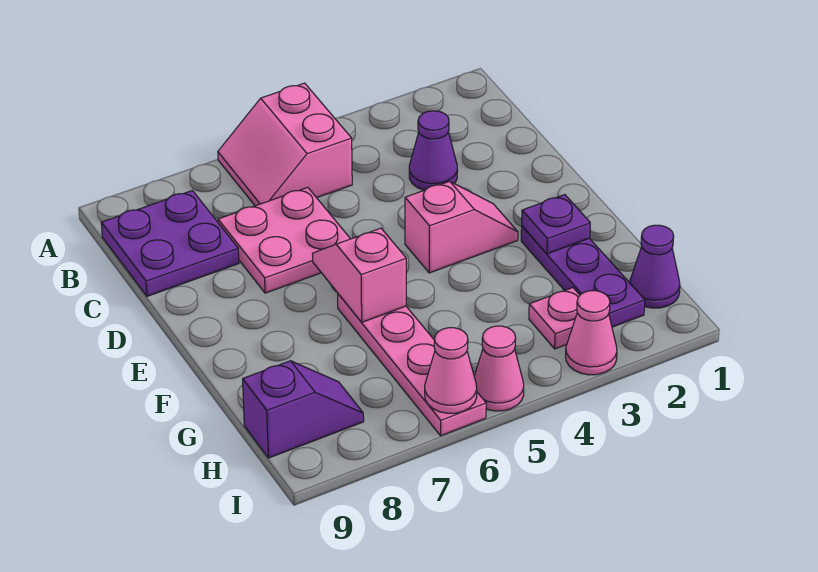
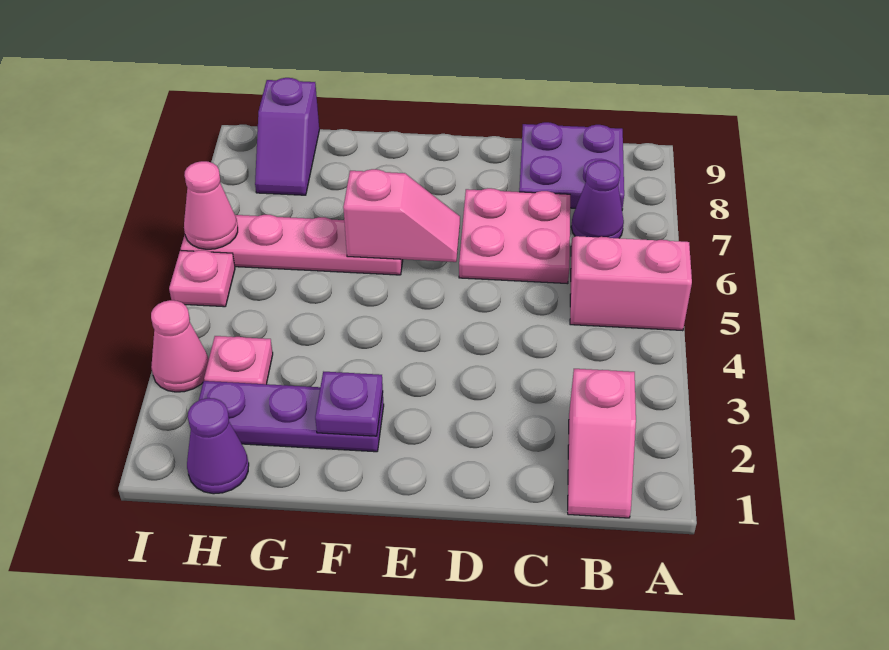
purple cone C3 level 1 -> purple cone B7 level 1
pink slope E3:E4 level 1 top 4 -> pink slope B1:B2 level 1 top 2
pink cone I5 level 1 -> pink plate I5 level 1

